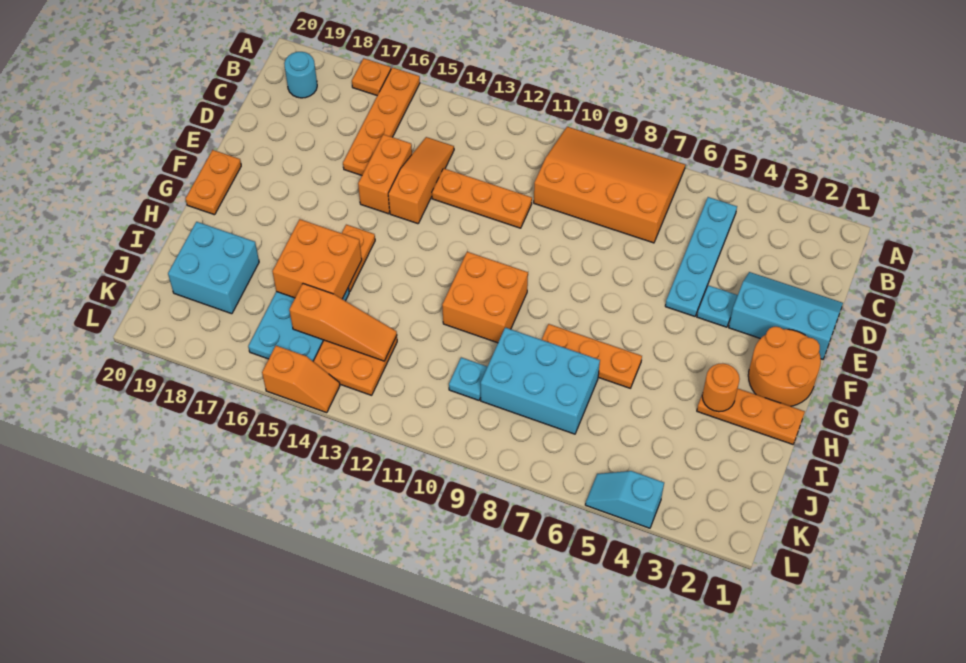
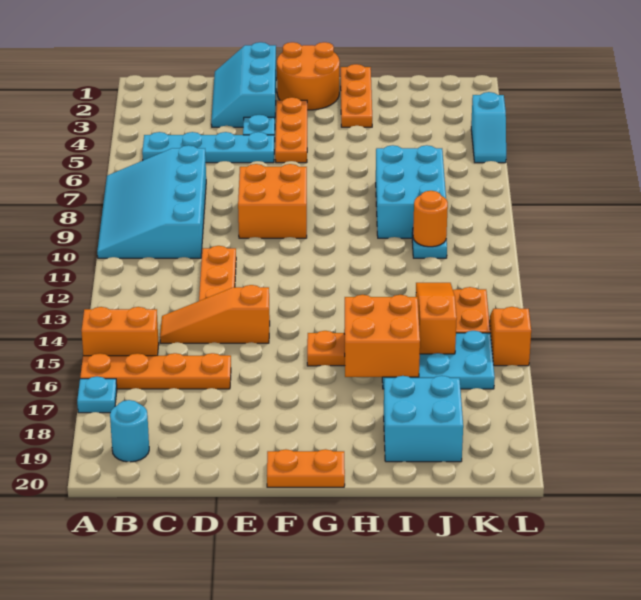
orange slope A7:C10 level 1 top C -> cyan slope A7:C10 level 1 top C
orange plate A17 level 1 -> cyan plate A17 level 1
orange brick D15:E15 level 1 -> orange brick A15:B15 level 1
orange brick G10:H11 level 1 -> orange brick E8:F9 level 1
orange round brick H3 level 2 -> orange round brick J10 level 2
orange plate H6:H8 level 1 -> orange plate F3:F5 level 1

